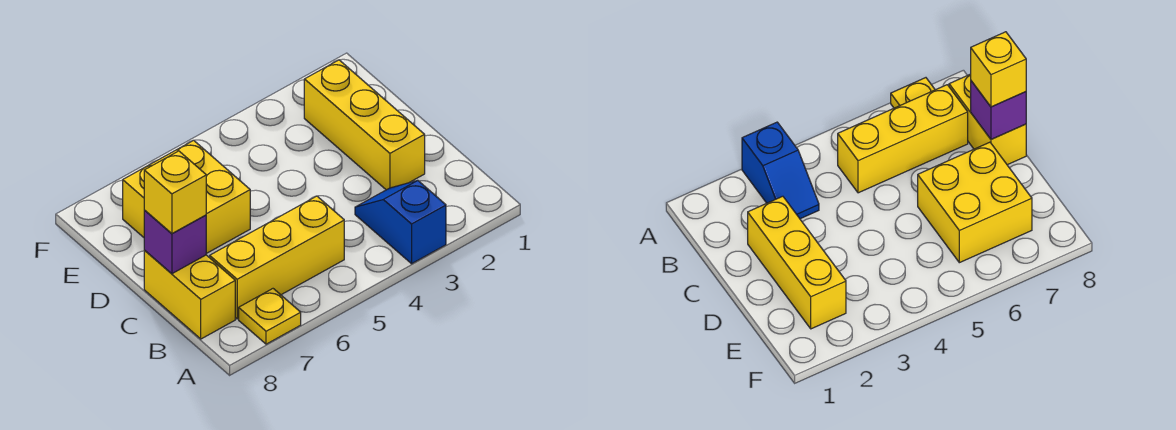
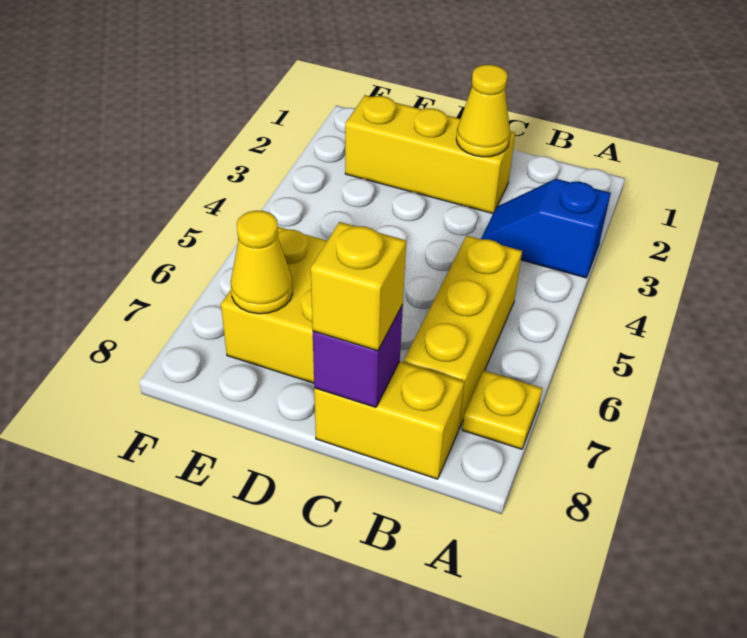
none -> yellow cone C2 level 2
none -> yellow cone E7 level 2

